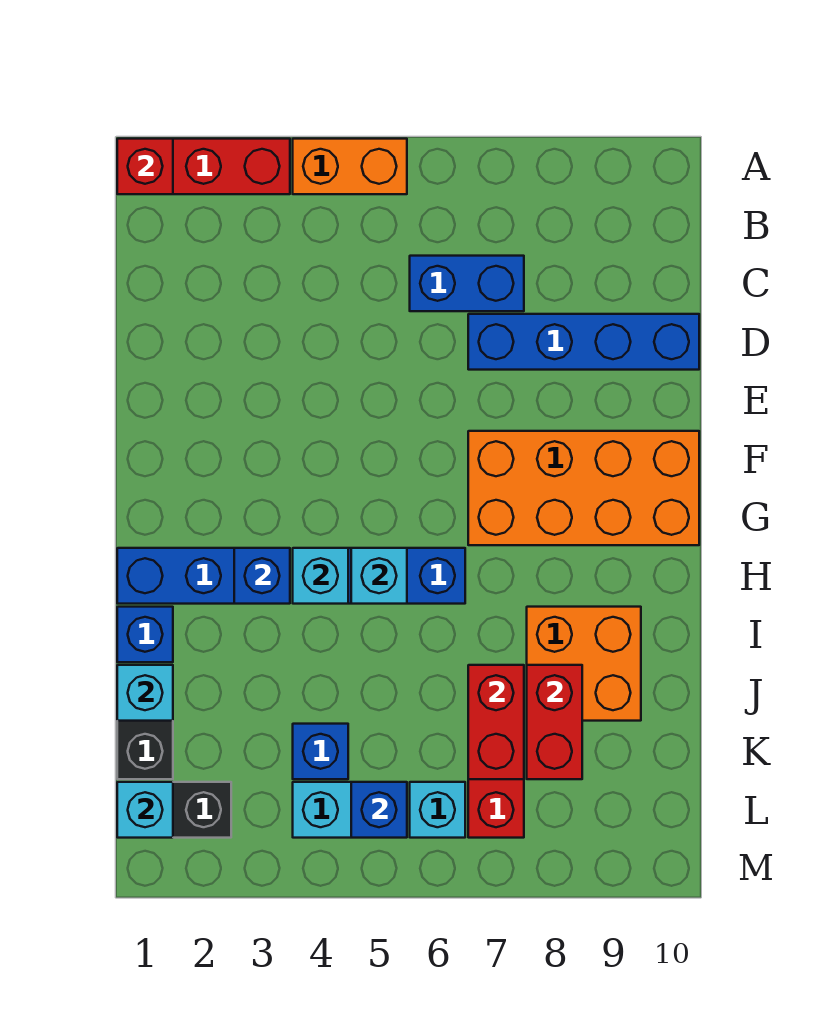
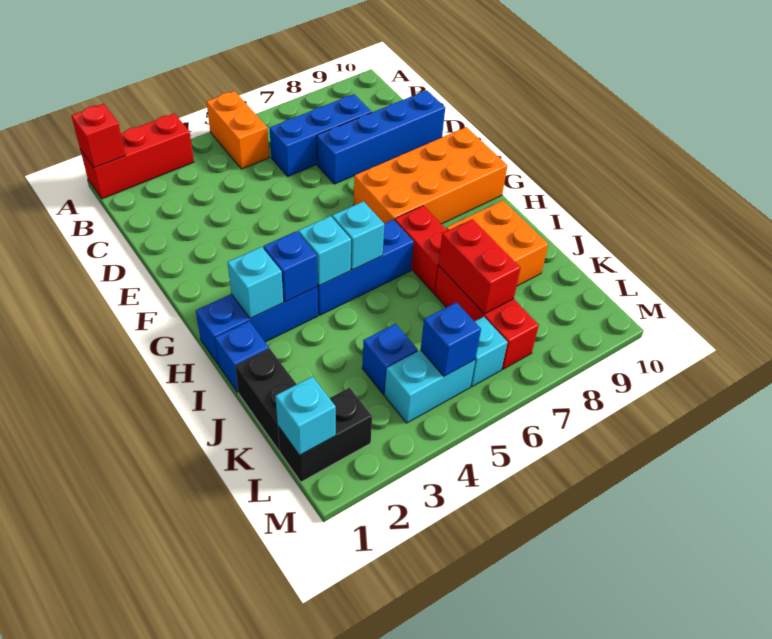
orange brick A4:A5 level 1 -> orange brick A5:B5 level 1
blue brick C6:C7 level 1 -> blue brick C6:C8 level 1
cyan brick J1 level 2 -> cyan brick H2 level 2
red brick J8:K8 level 2 -> red brick H7:I7 level 1

